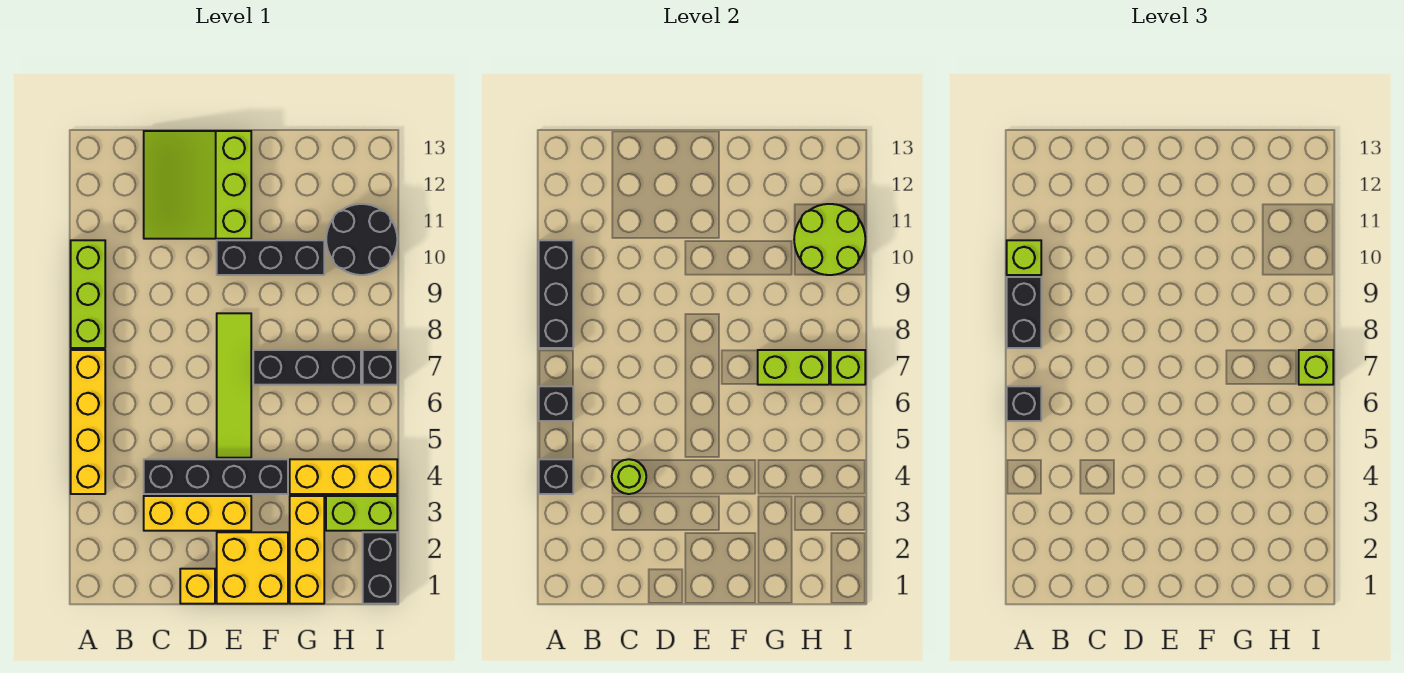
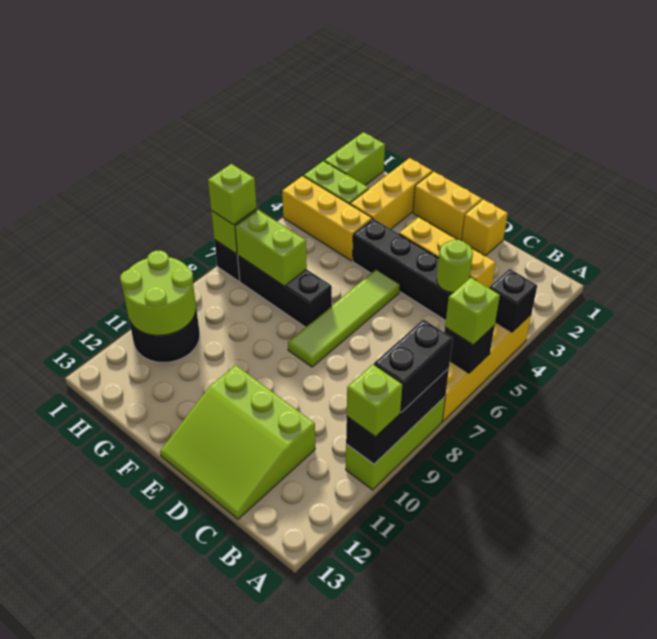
black brick A6 level 3 -> lime brick A6 level 3
lime slope C11:E13 level 1 top E -> lime slope C11:E13 level 1 top 11
yellow brick E1:F2 level 1 -> yellow brick E1:F1 level 1
black brick E10:G10 level 1 -> none
black brick I1:I2 level 1 -> lime brick I1:I2 level 1

